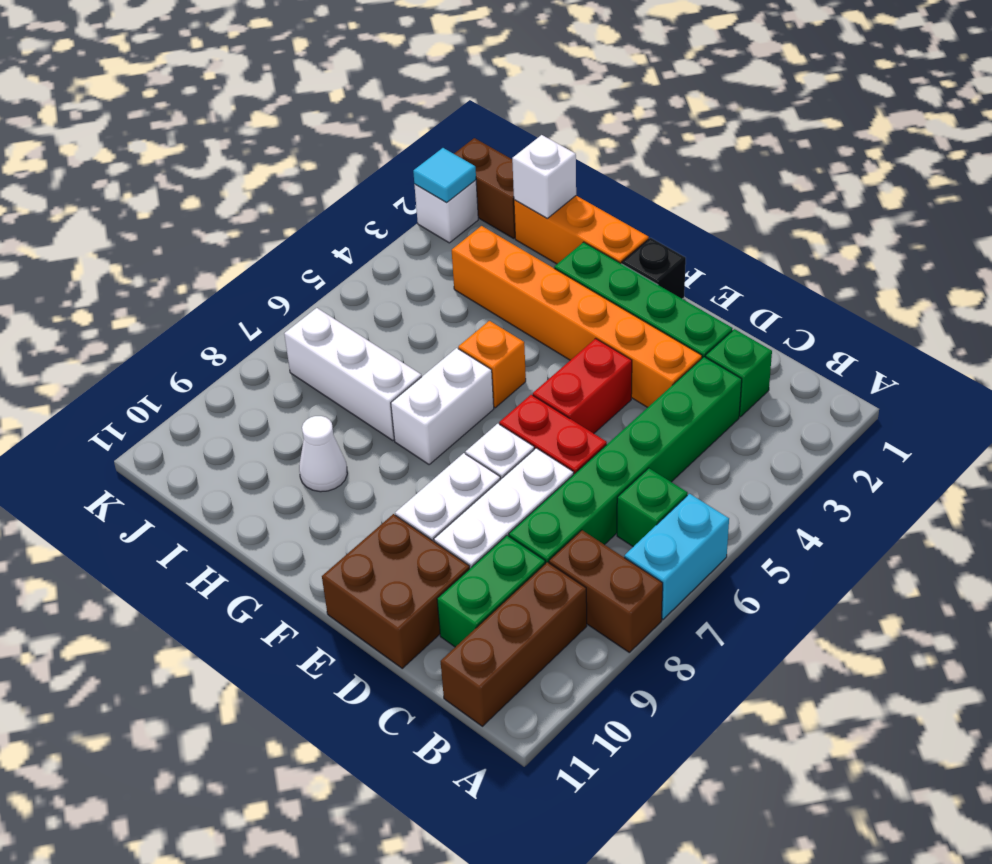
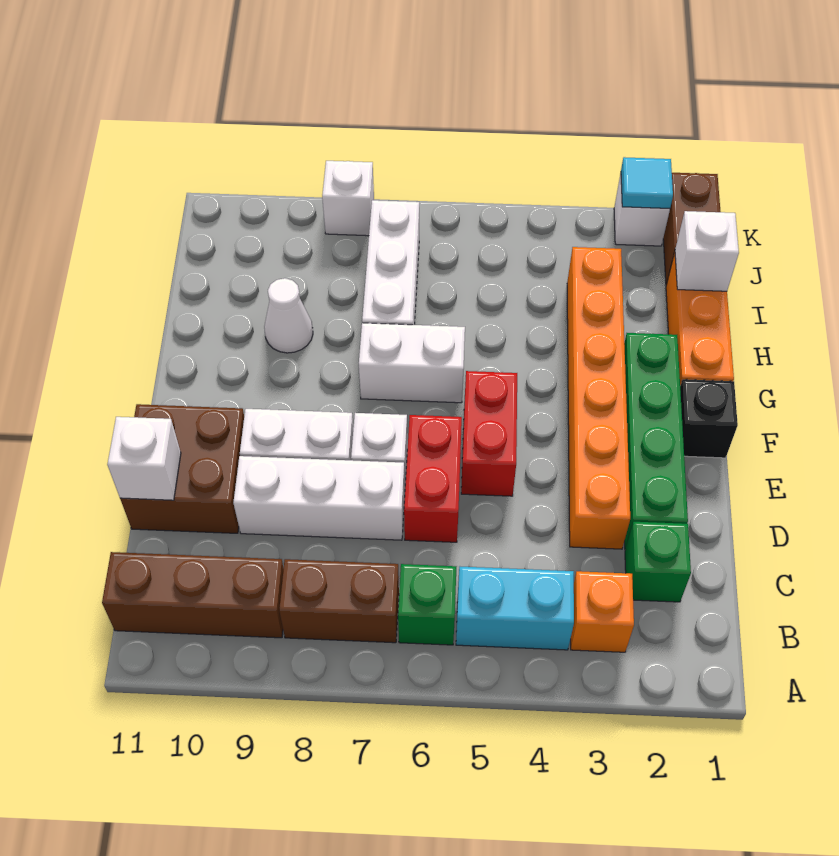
cyan brick A6:A7 level 1 -> cyan brick B4:B5 level 1
brown brick A8:B8 level 1 -> brown brick B7:B8 level 1
green brick C3:C8 level 1 -> none
green brick C9:C10 level 1 -> none
none -> white brick D11 level 2
red brick E4:E5 level 1 -> red brick E5:F5 level 1
orange brick G5 level 1 -> orange brick B3 level 1
none -> white brick K8 level 1

